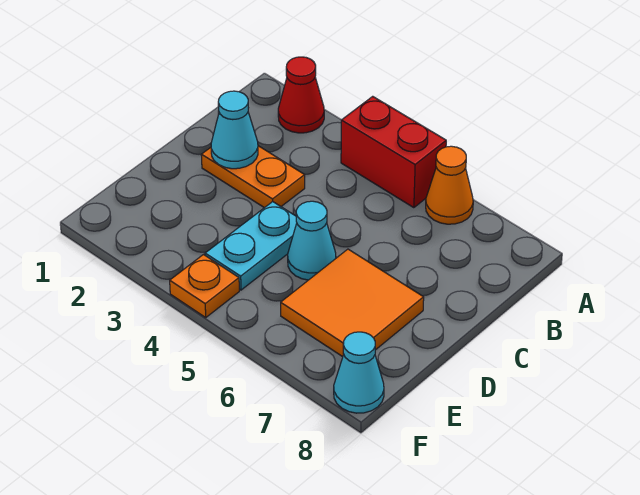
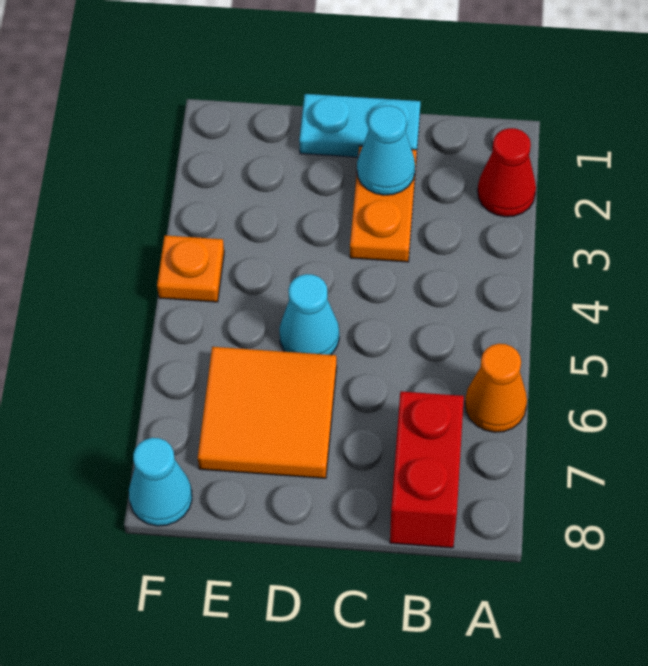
red brick A4:A5 level 1 -> red brick B7:B8 level 1
cyan plate D4:E4 level 1 -> cyan plate C1:D1 level 1

